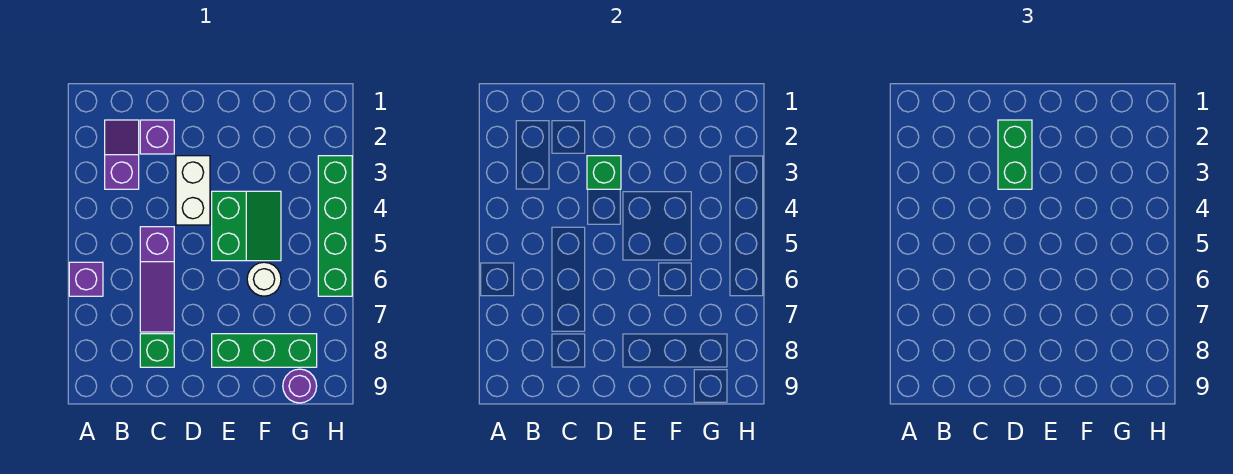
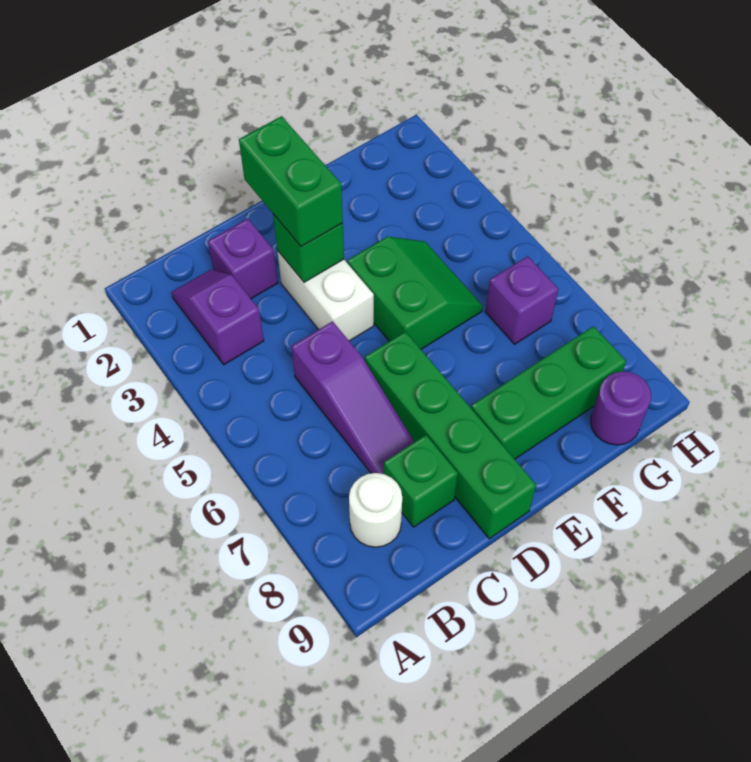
purple brick A6 level 1 -> purple brick G6 level 1
white round brick F6 level 1 -> white round brick B8 level 1
green brick H3:H6 level 1 -> green brick D6:D9 level 1

